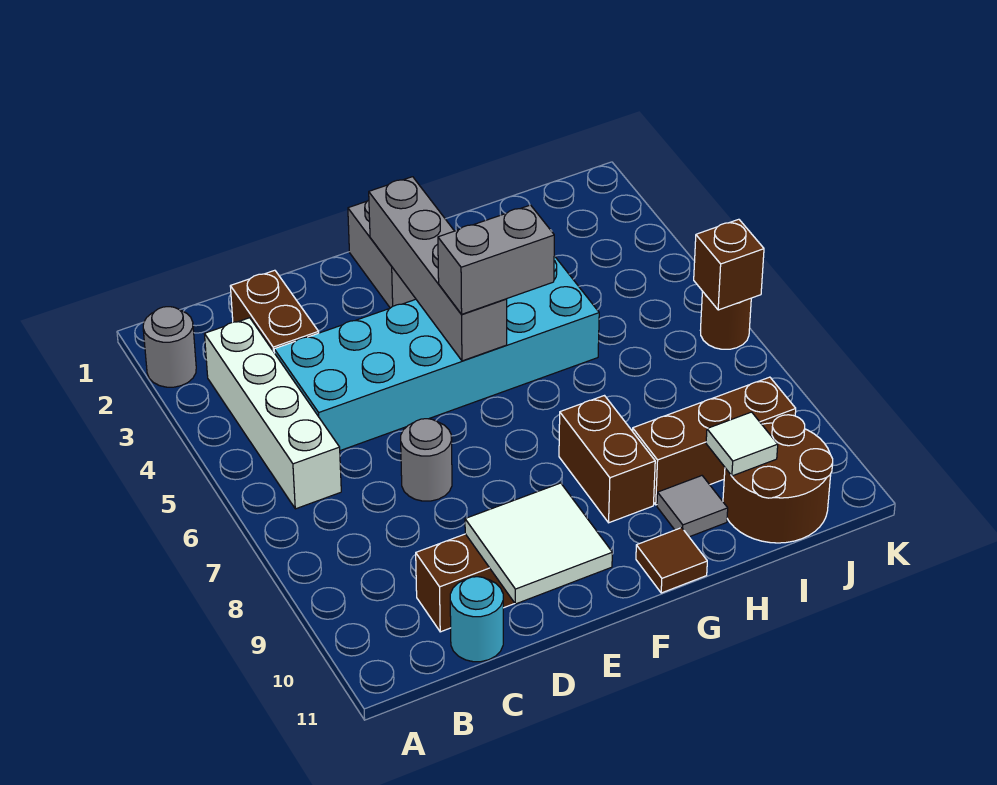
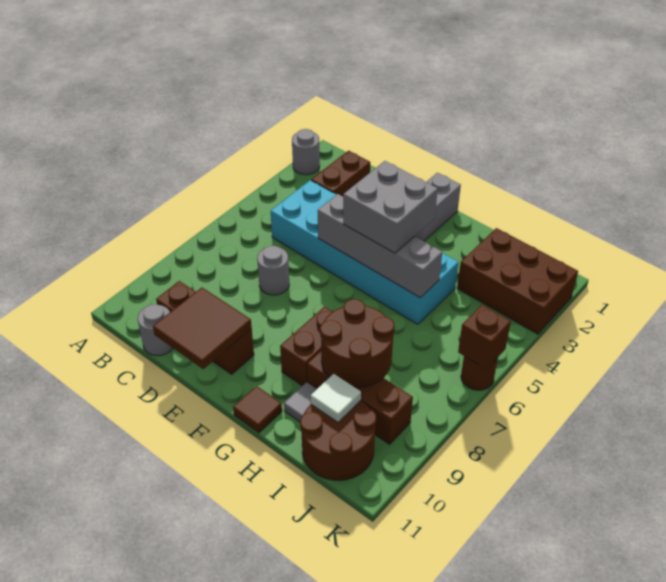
white brick B3:B6 level 1 -> none
cyan round brick C11 level 1 -> grey round brick C11 level 1
white tile D10:E11 level 2 -> brown tile D10:E11 level 2
grey brick F2:F5 level 2 -> grey brick E5:H5 level 2
grey brick F5:G5 level 3 -> grey brick F4:G5 level 3
none -> brown round brick H8:I9 level 2
none -> brown brick I2:K3 level 1

